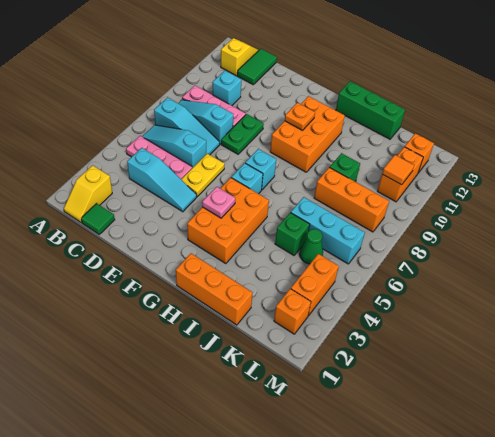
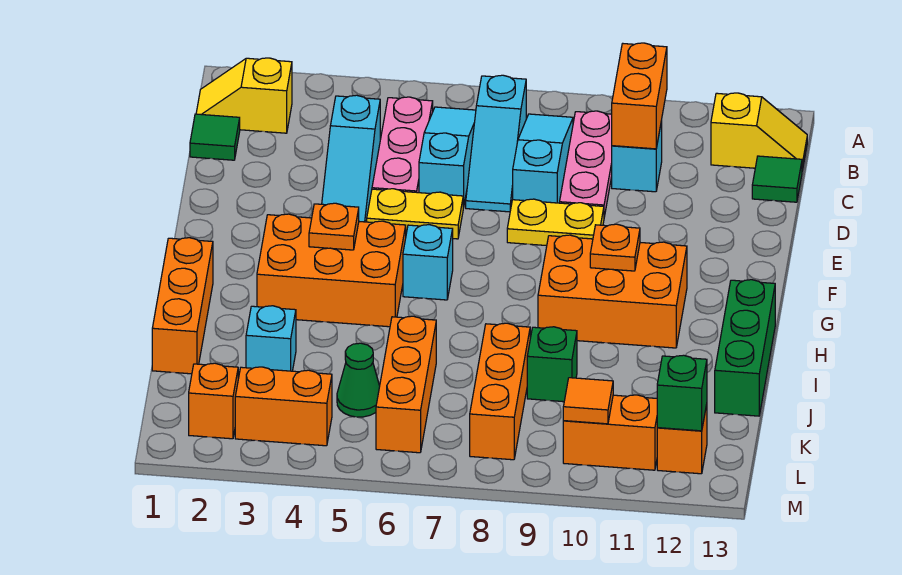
none -> orange brick B10:C10 level 2
green tile C12:C13 level 1 -> green tile C13 level 1
green plate E8:E9 level 1 -> yellow plate E8:E9 level 1
pink plate G4 level 2 -> orange plate G4 level 2
cyan brick G7 level 1 -> cyan brick J3 level 1
green brick J5 level 1 -> green brick L12 level 2
cyan brick J6:L6 level 1 -> orange brick J6:L6 level 1

